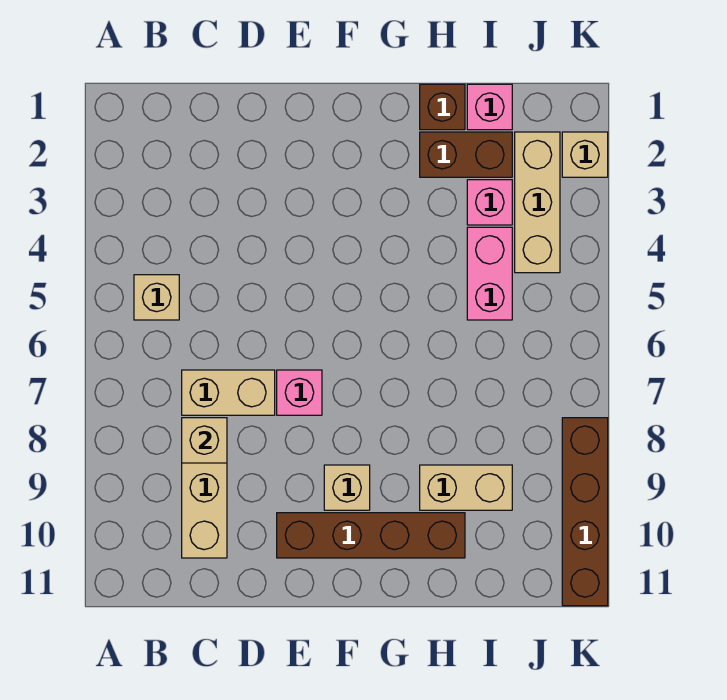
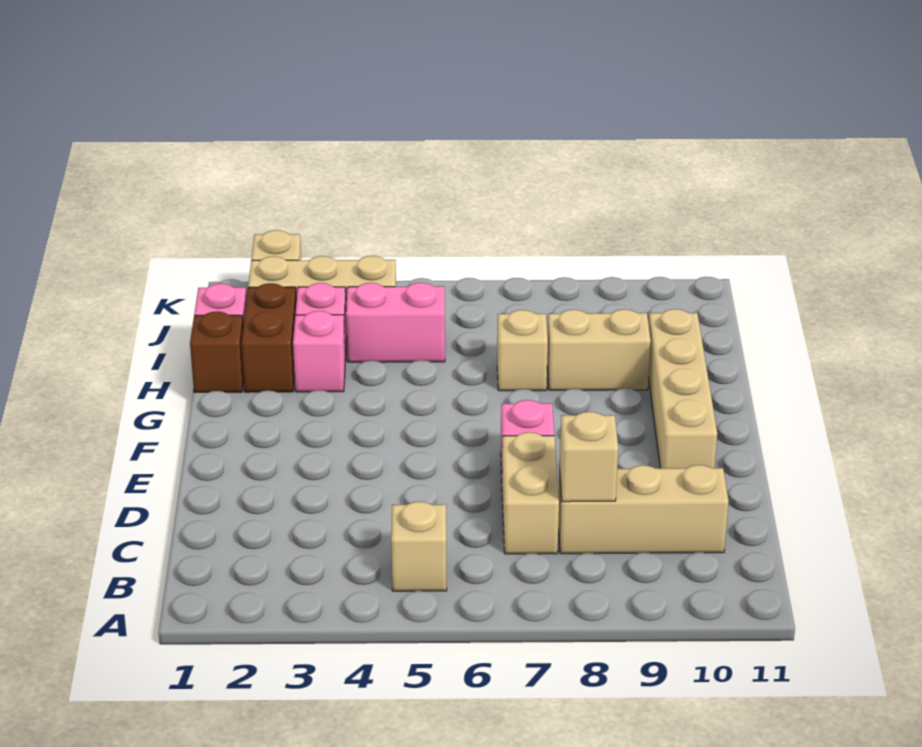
brown brick E10:H10 level 1 -> tan brick E10:H10 level 1
tan brick F9 level 1 -> tan brick H7 level 1
none -> pink brick H3 level 1
tan brick H9:I9 level 1 -> tan brick H8:H9 level 1
brown brick K8:K11 level 1 -> none

